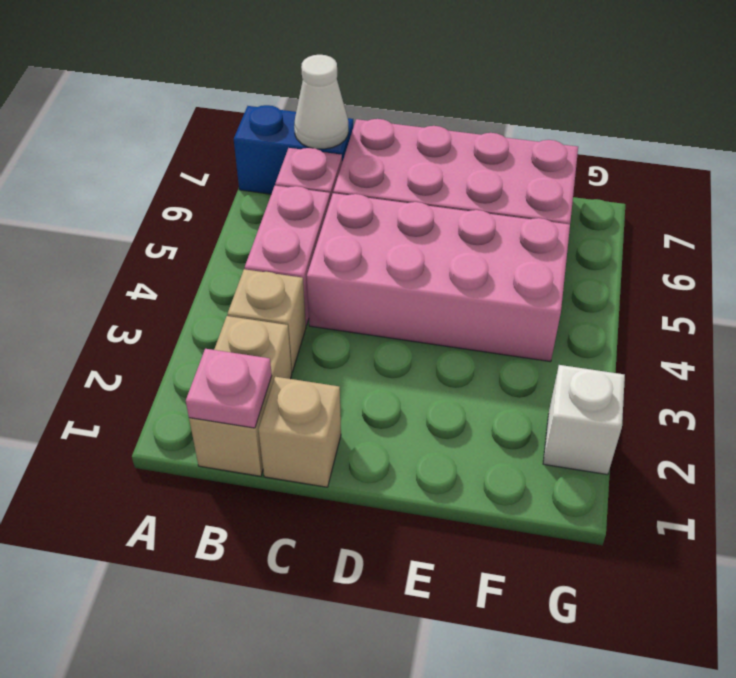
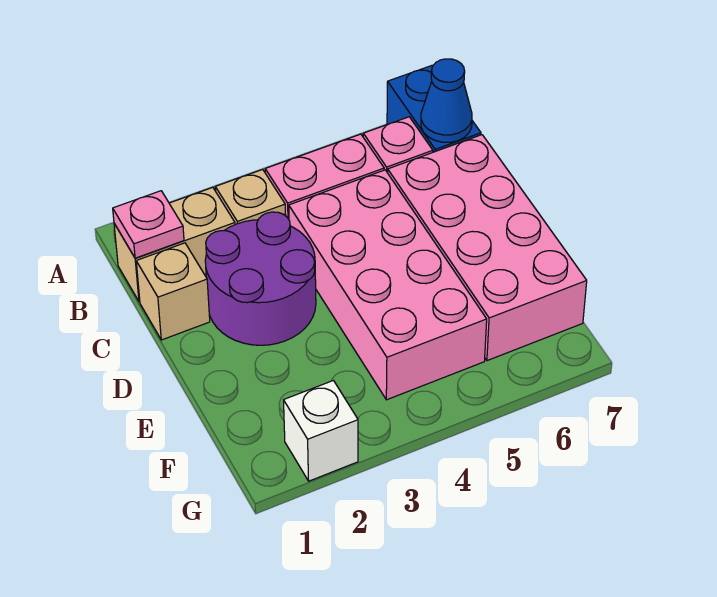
white cone B7 level 2 -> blue cone B7 level 2
none -> purple round brick C2:D3 level 1

